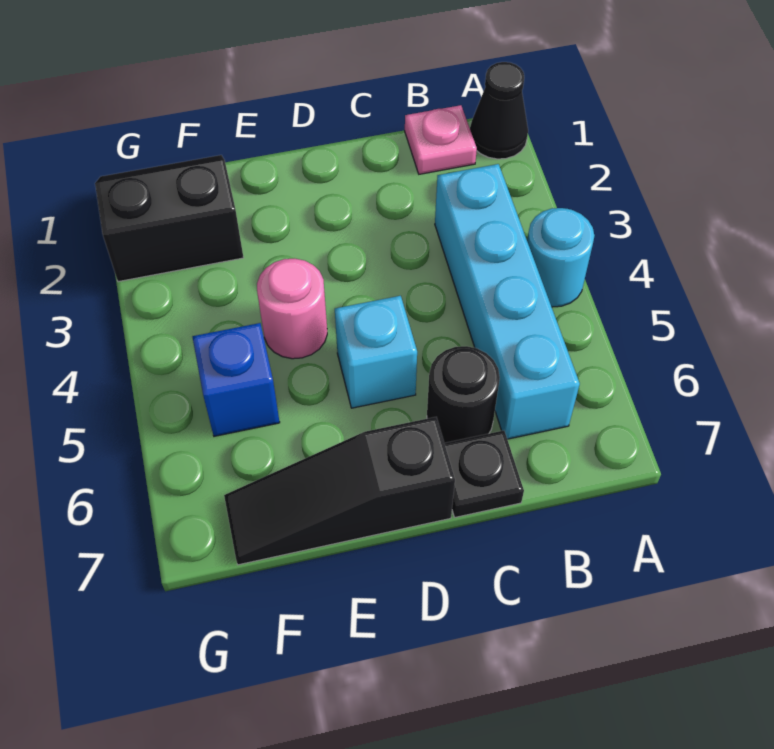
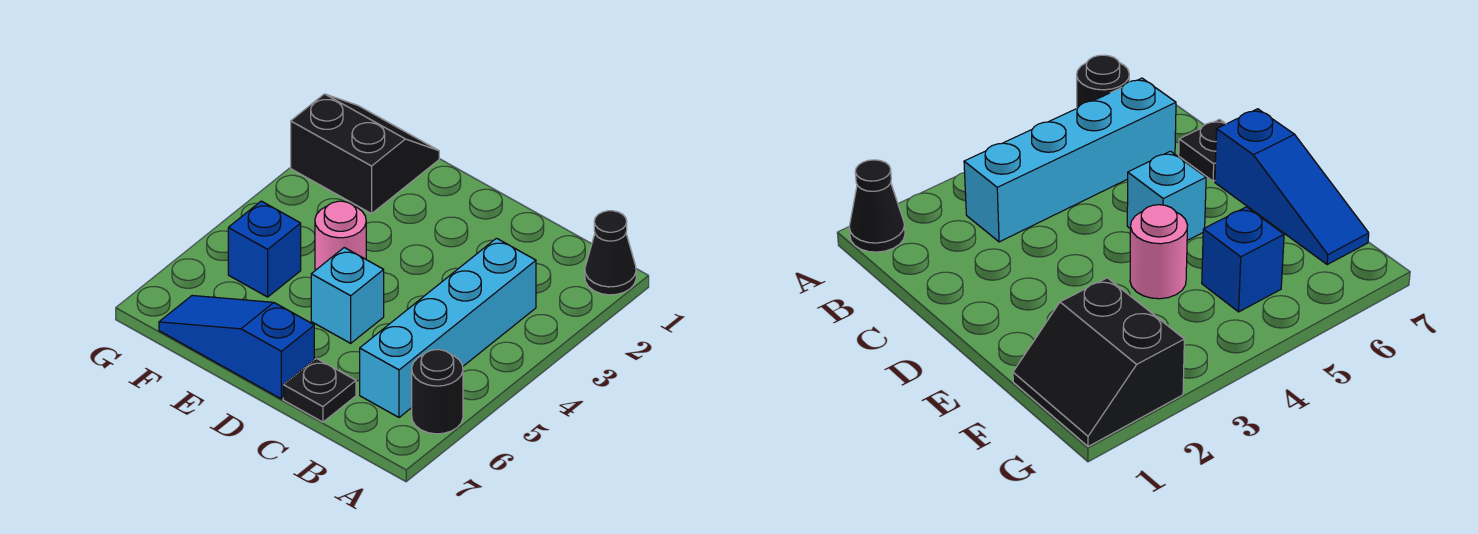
cyan round brick A4 level 1 -> none
pink plate B1 level 1 -> none
black round brick C6 level 1 -> black round brick A6 level 1
black slope D7:F7 level 1 top D -> blue slope D7:F7 level 1 top D

